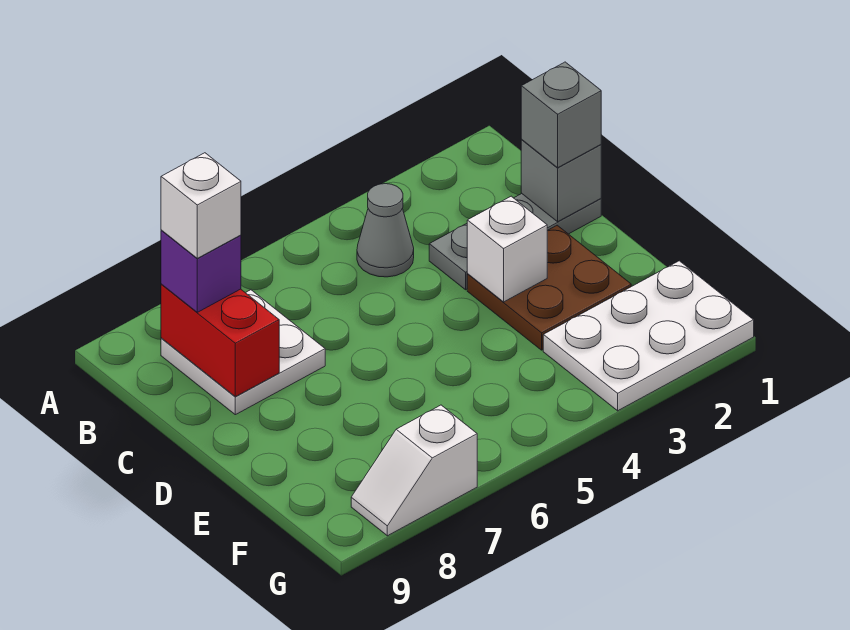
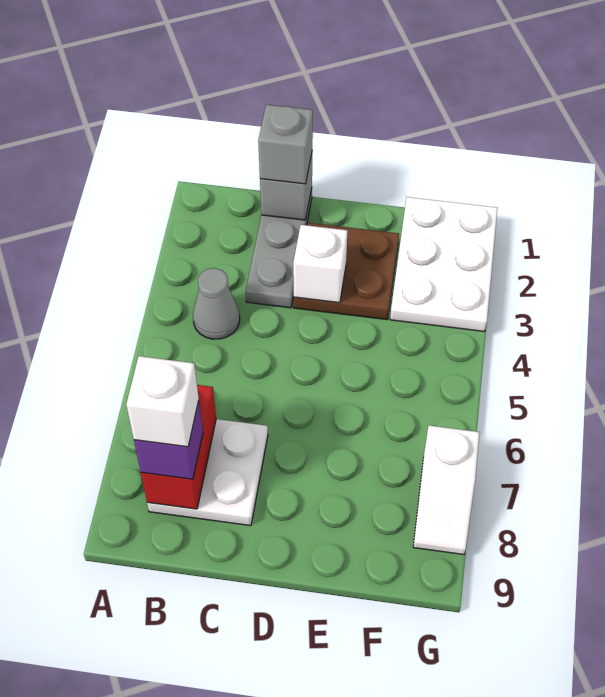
red brick B8:C8 level 2 -> red brick B7:B8 level 2

